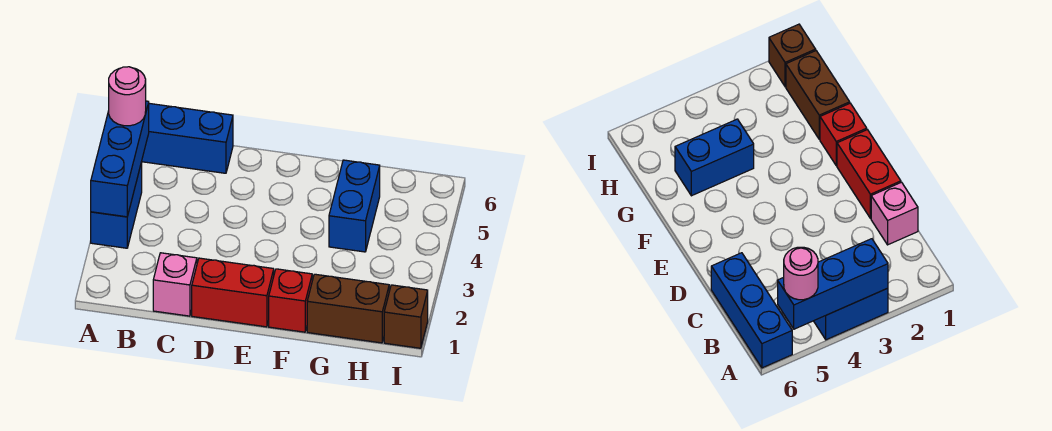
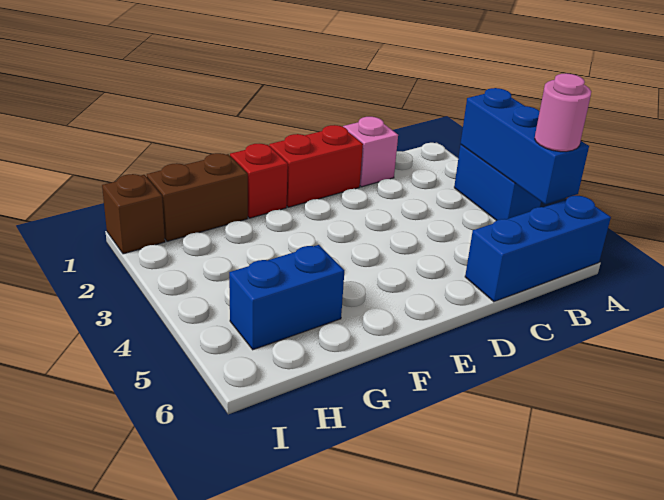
blue brick G4:G5 level 1 -> blue brick G5:H5 level 1

